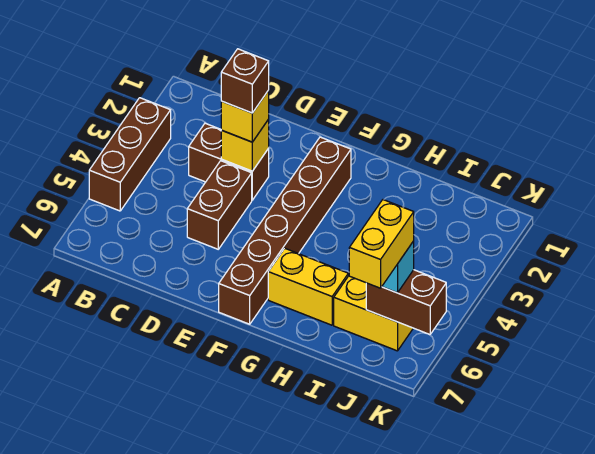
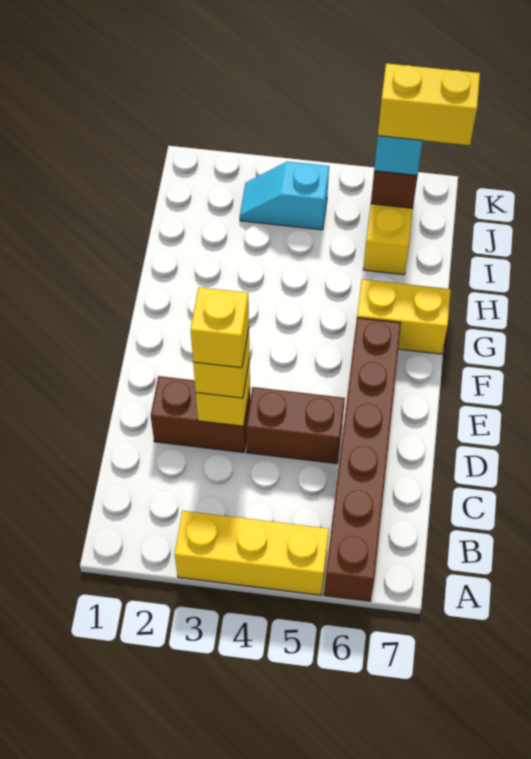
brown brick A3:A5 level 1 -> yellow brick A3:A5 level 1
brown brick C3:D3 level 1 -> brown brick D2:D3 level 1
brown brick D3 level 4 -> yellow brick D3 level 4
brown brick F2:F7 level 1 -> brown brick A6:F6 level 1
yellow brick G6:H6 level 1 -> yellow brick G6:G7 level 1
none -> cyan slope J3:J4 level 1 top 4

